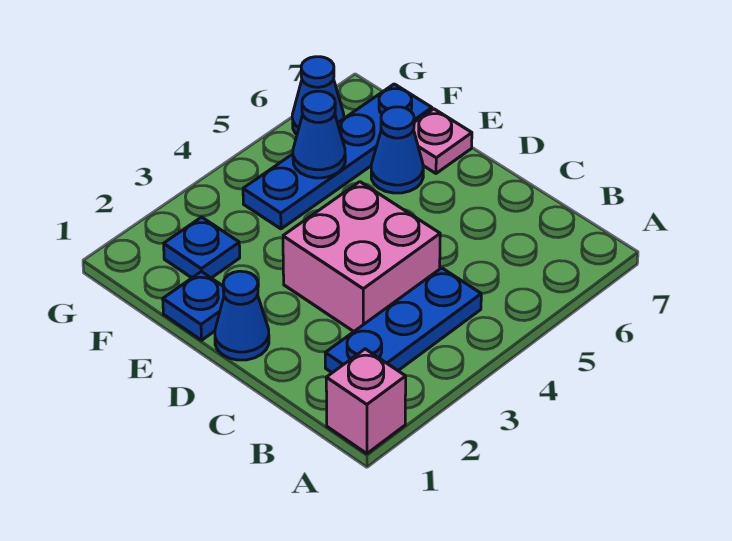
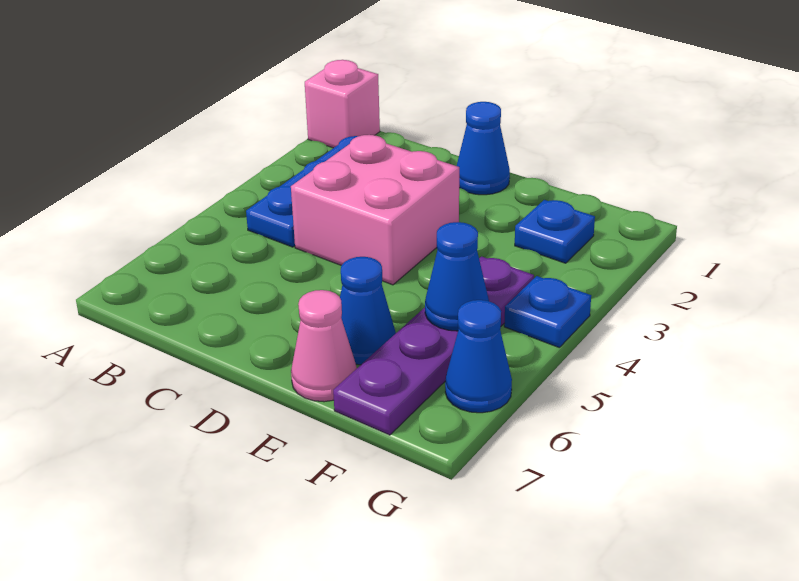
blue plate E1 level 1 -> blue plate G4 level 1
pink plate E7 level 1 -> pink cone E7 level 1
blue plate F4:F7 level 1 -> purple plate F4:F7 level 1

